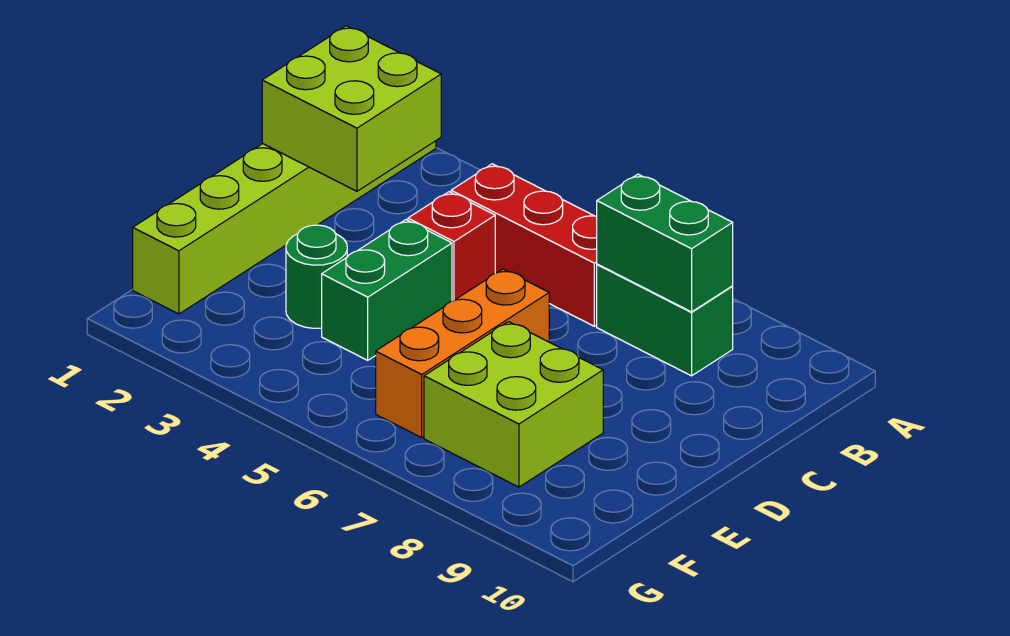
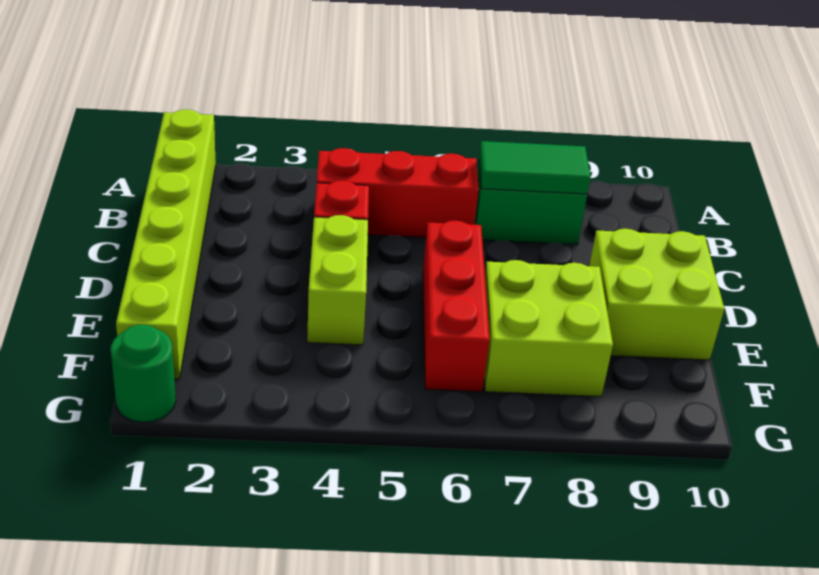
lime brick B1:C2 level 2 -> lime brick D9:E10 level 1
green brick B7:B8 level 2 -> green tile B7:B8 level 2
green brick D4:E4 level 1 -> lime brick D4:E4 level 1
orange brick D6:F6 level 1 -> red brick D6:F6 level 1
green round brick E3 level 1 -> green round brick G1 level 1

